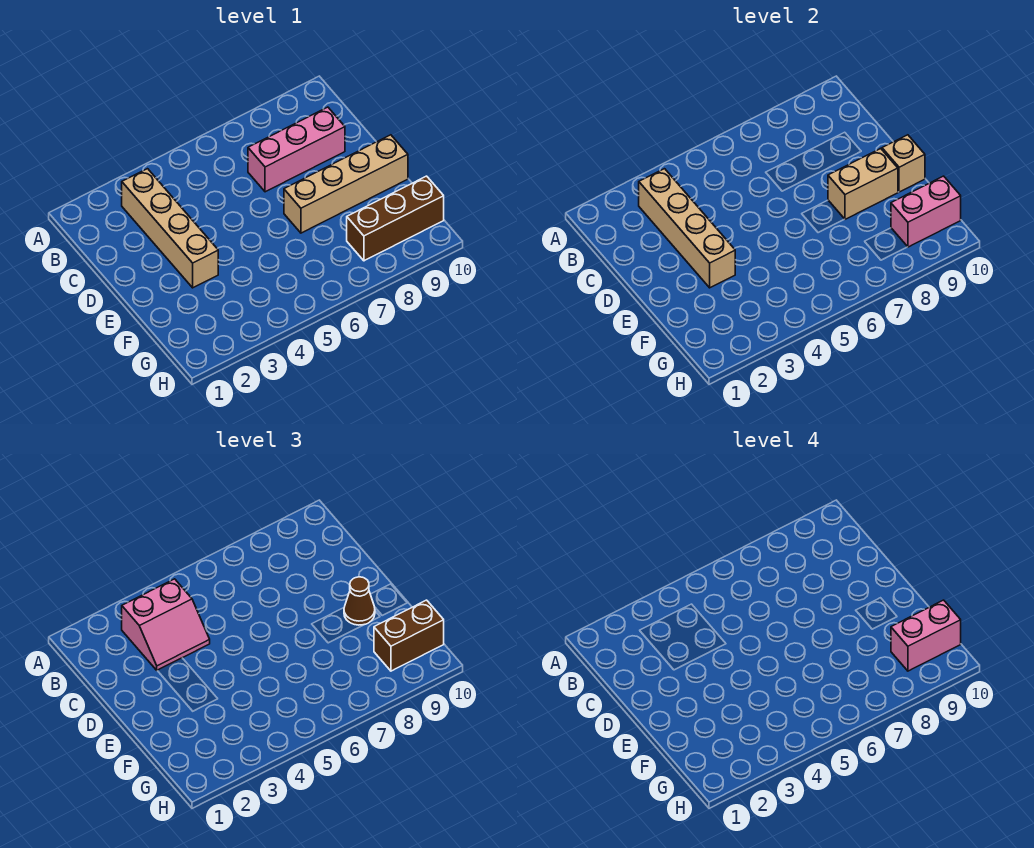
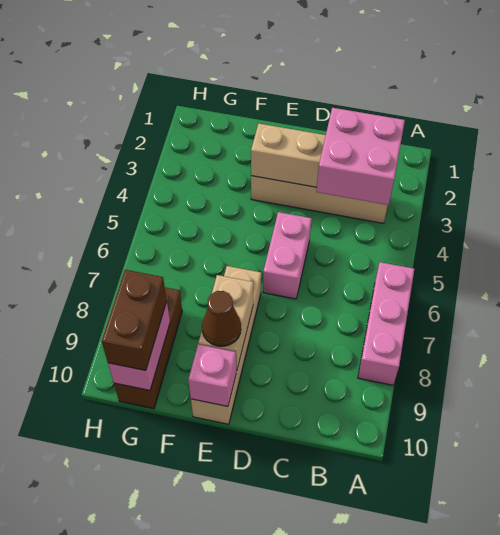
pink slope B3:C4 level 3 top B -> pink brick B3:C4 level 3
pink brick C7:C9 level 1 -> pink brick A6:A8 level 1
tan brick E10 level 2 -> pink brick E10 level 2
pink brick G9:G10 level 4 -> pink brick D5:D6 level 1

